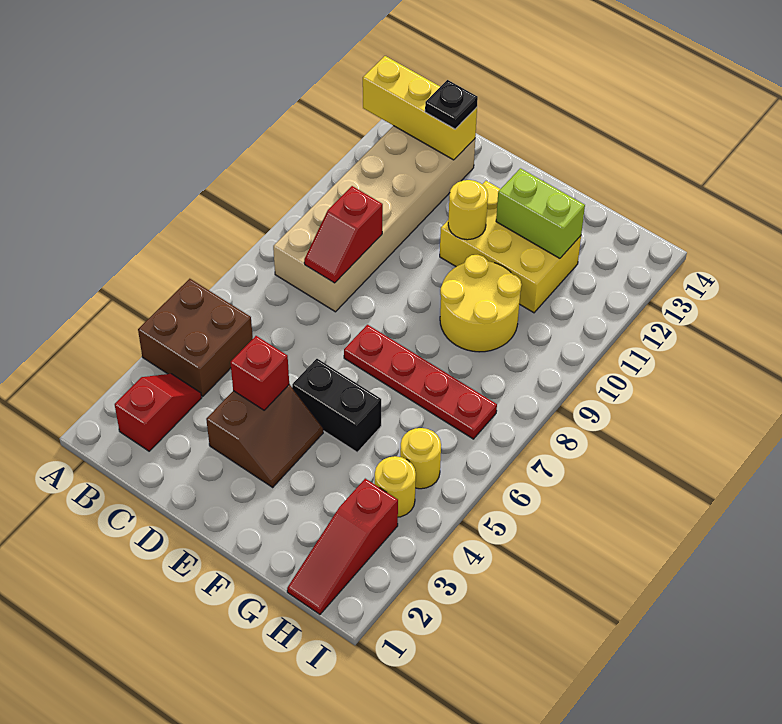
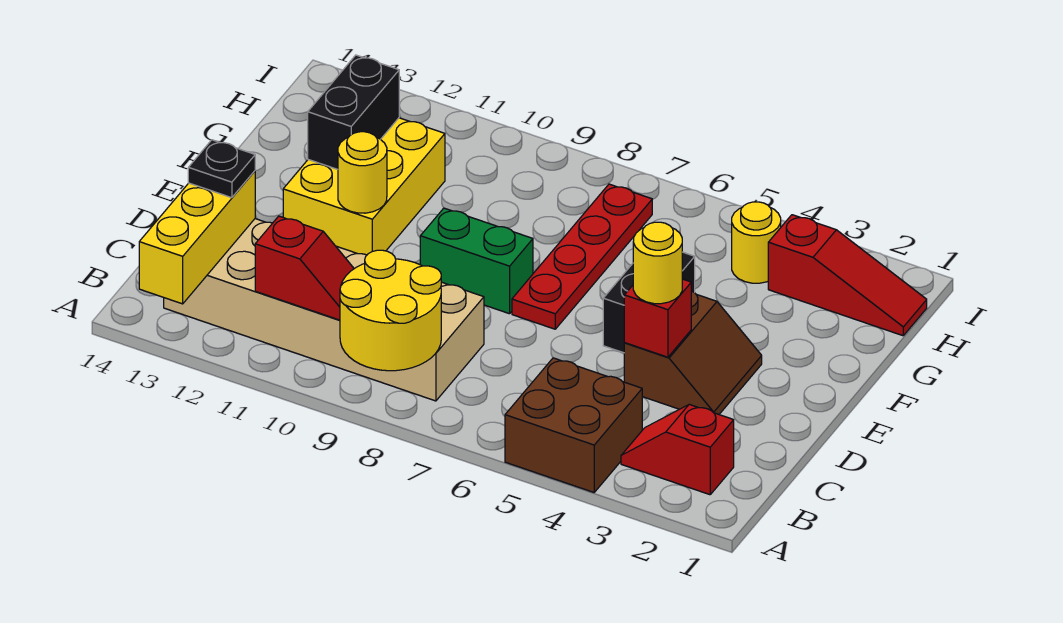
red slope C8:C9 level 2 top 9 -> red slope B10:B11 level 2 top 11
brown slope D3:E4 level 1 top D -> brown slope D3:E4 level 1 top 4
none -> green brick E8:E9 level 1
yellow round brick F9:G10 level 1 -> yellow round brick A8:B9 level 2
lime brick F12:G12 level 2 -> black brick F12:G12 level 2
yellow round brick H5 level 1 -> yellow round brick D4 level 3

